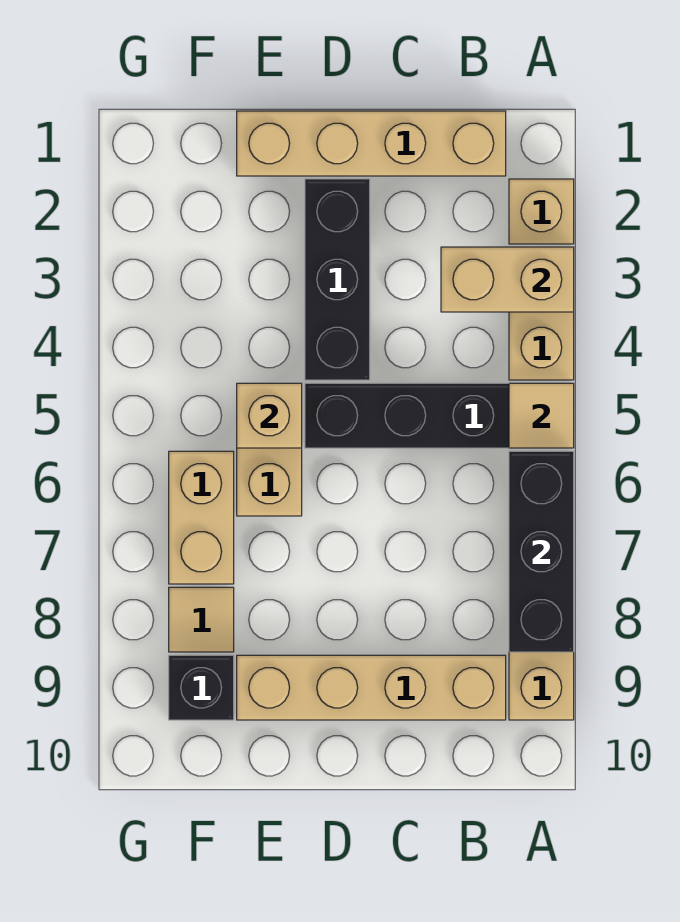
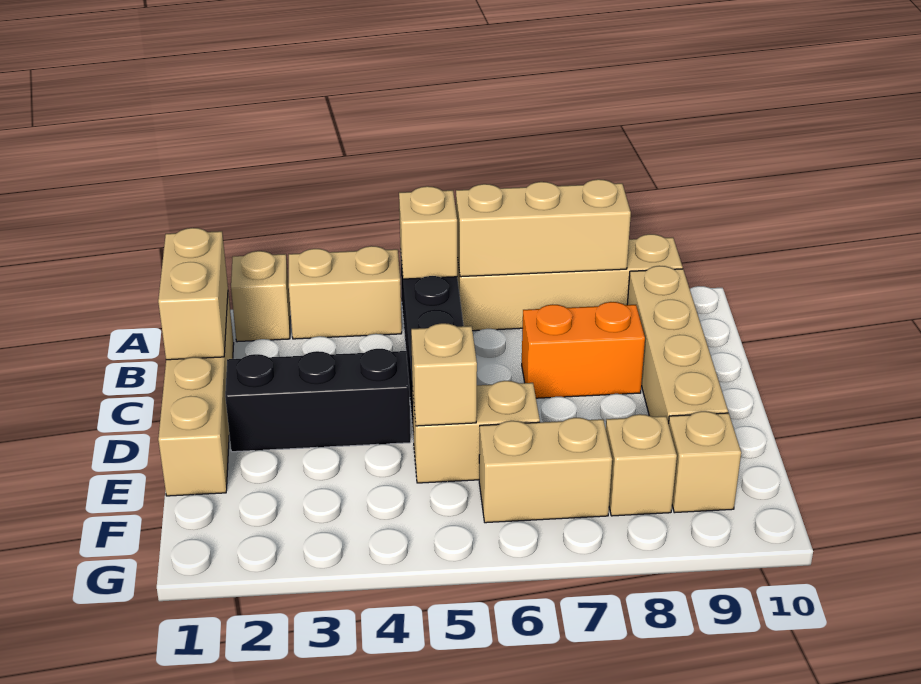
tan brick A3:B3 level 2 -> tan brick B1:C1 level 2
tan tile A5 level 2 -> tan brick A5 level 2
black brick A6:A8 level 2 -> tan brick A6:A8 level 2
none -> orange brick C7:C8 level 1
tan tile F8 level 1 -> tan brick F8 level 1
black brick F9 level 1 -> tan brick F9 level 1

